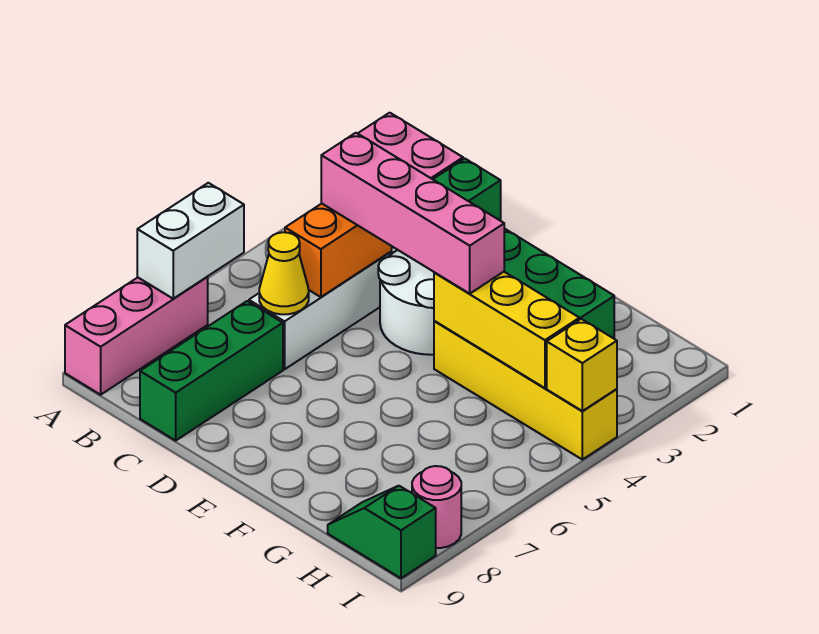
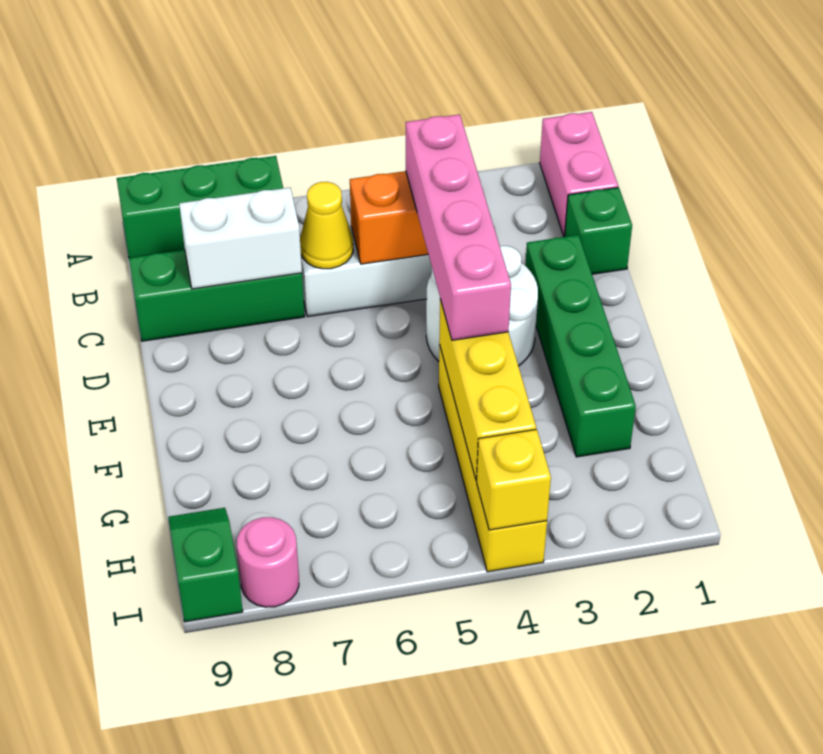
white brick A6:A7 level 2 -> white brick C7:C8 level 2
pink brick A7:A9 level 1 -> green brick A7:A9 level 1

